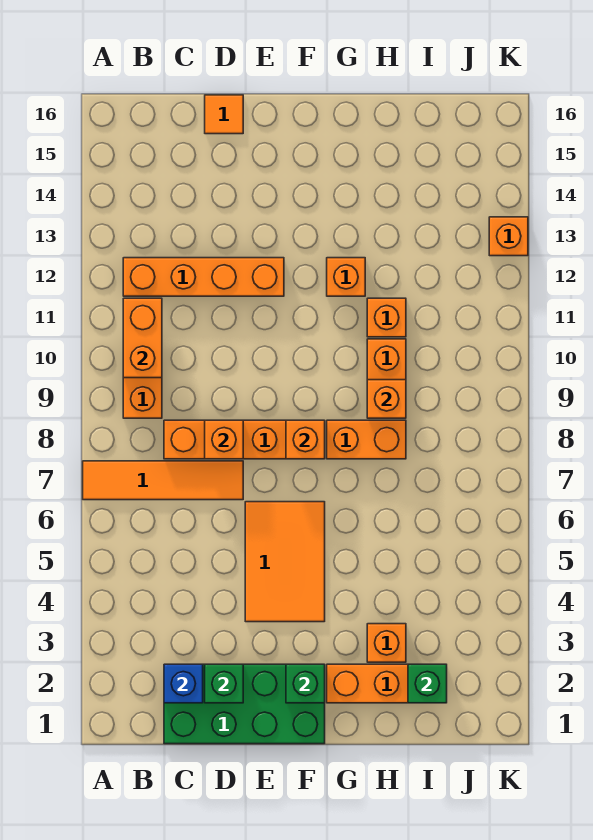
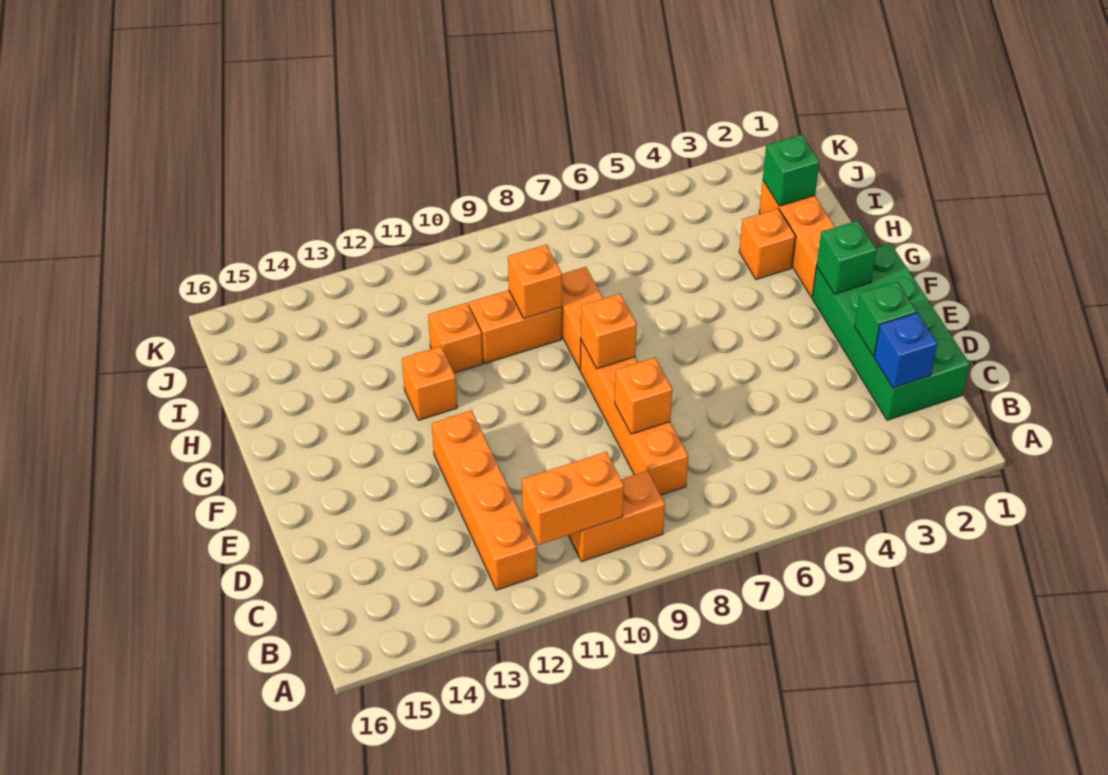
orange tile A7:D7 level 1 -> none
orange tile D16 level 1 -> none
orange tile E4:F6 level 1 -> none
orange brick K13 level 1 -> none

